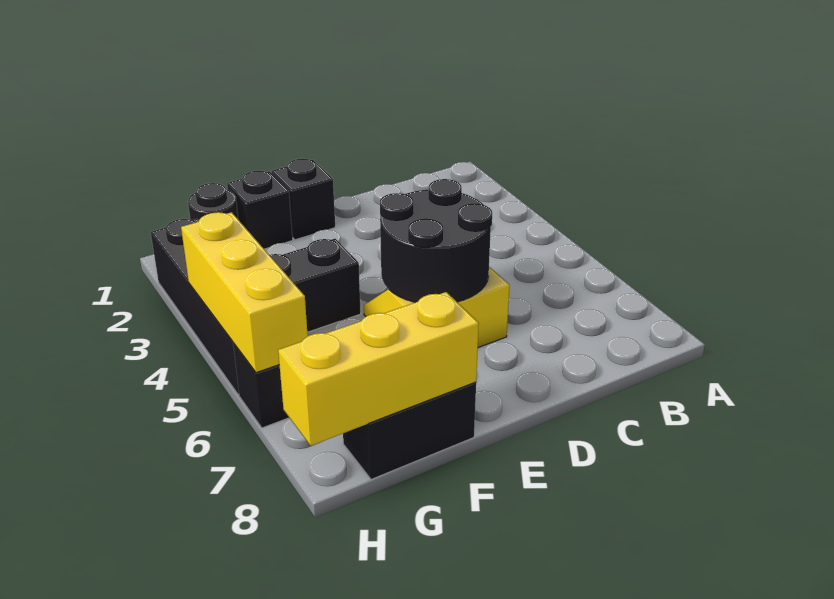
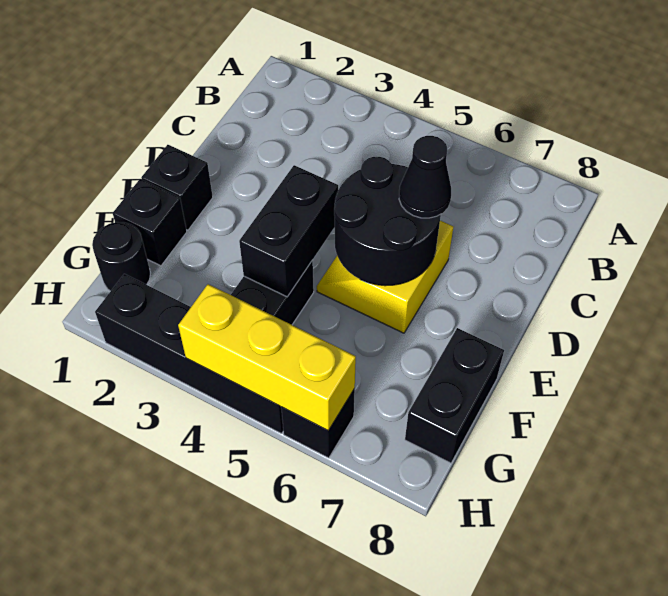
none -> black cone D6 level 3
none -> black brick E4:F4 level 2
yellow brick F8:H8 level 2 -> none

